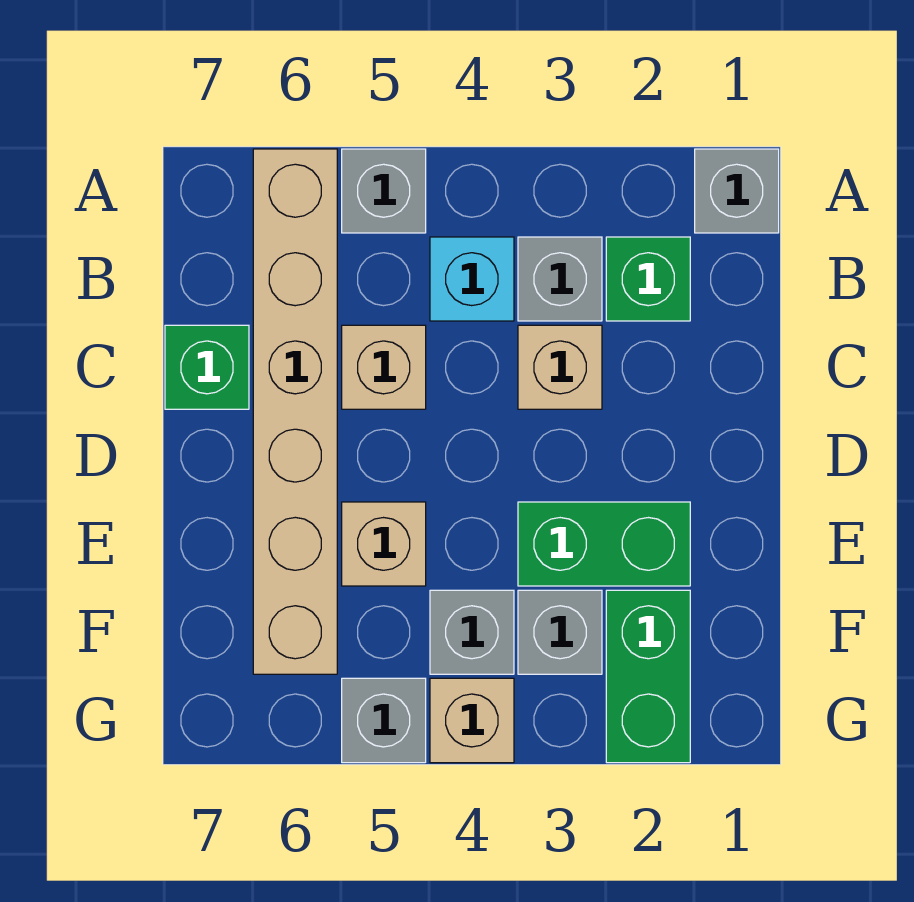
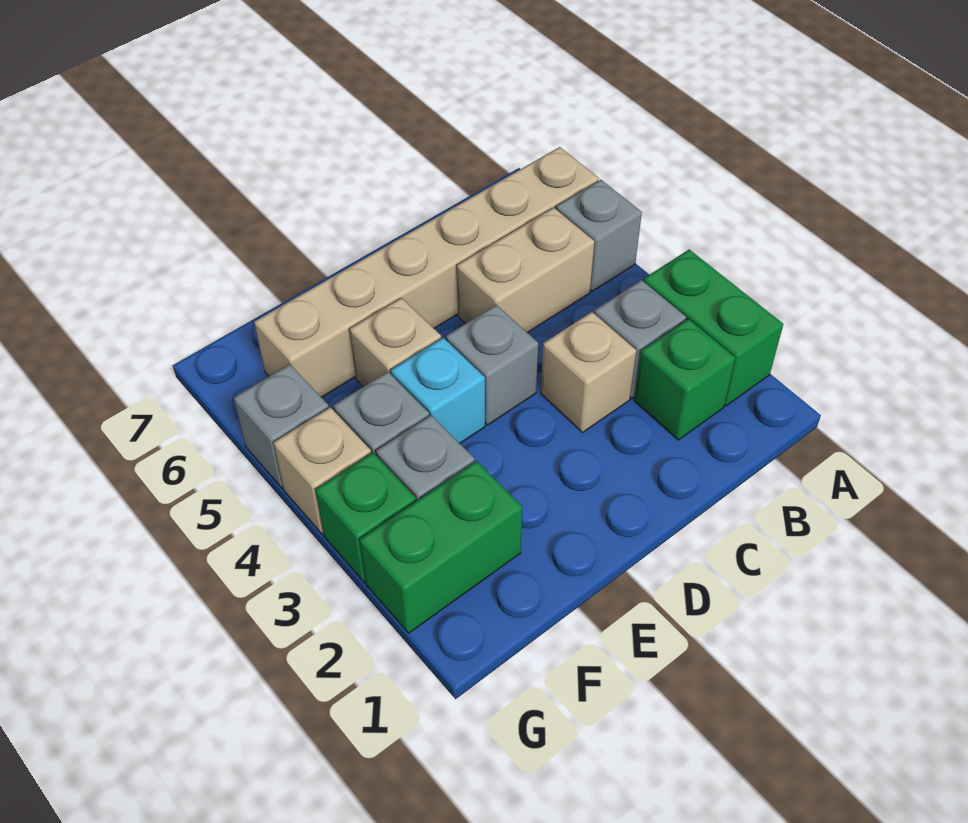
grey brick A1 level 1 -> grey brick D4 level 1
cyan brick B4 level 1 -> cyan brick E4 level 1
tan brick C5 level 1 -> tan brick B5:C5 level 1
green brick C7 level 1 -> green brick G3 level 1
green brick E2:E3 level 1 -> green brick A2:A3 level 1

